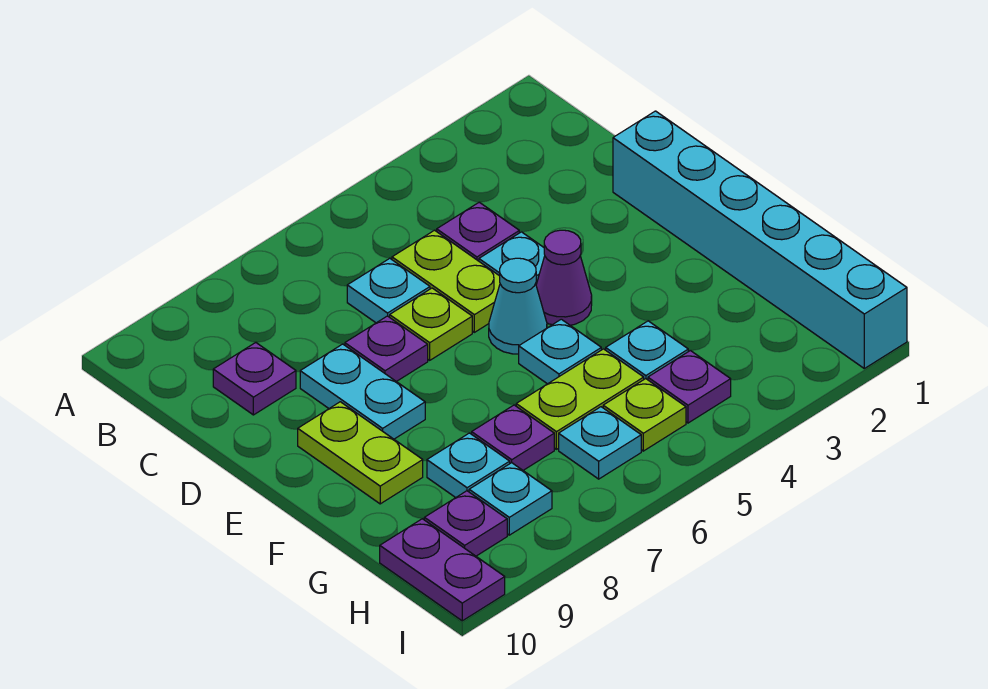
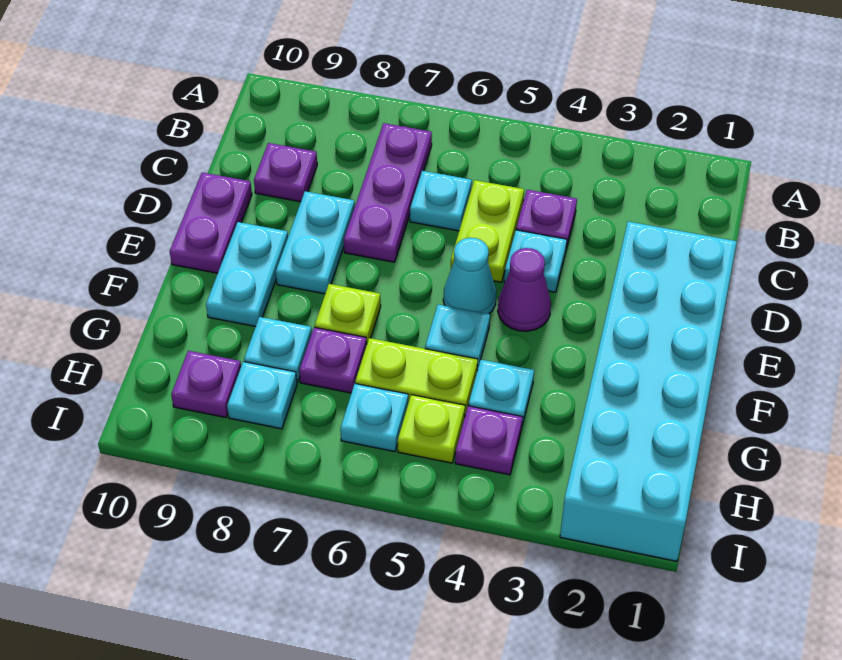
cyan brick D1:I1 level 1 -> cyan brick D1:I2 level 1
lime plate D6 level 1 -> lime plate F7 level 1
purple plate D7 level 1 -> purple plate B7:D7 level 1
lime plate E9:F9 level 1 -> cyan plate E9:F9 level 1
purple plate H10:I10 level 1 -> purple plate D10:E10 level 1

